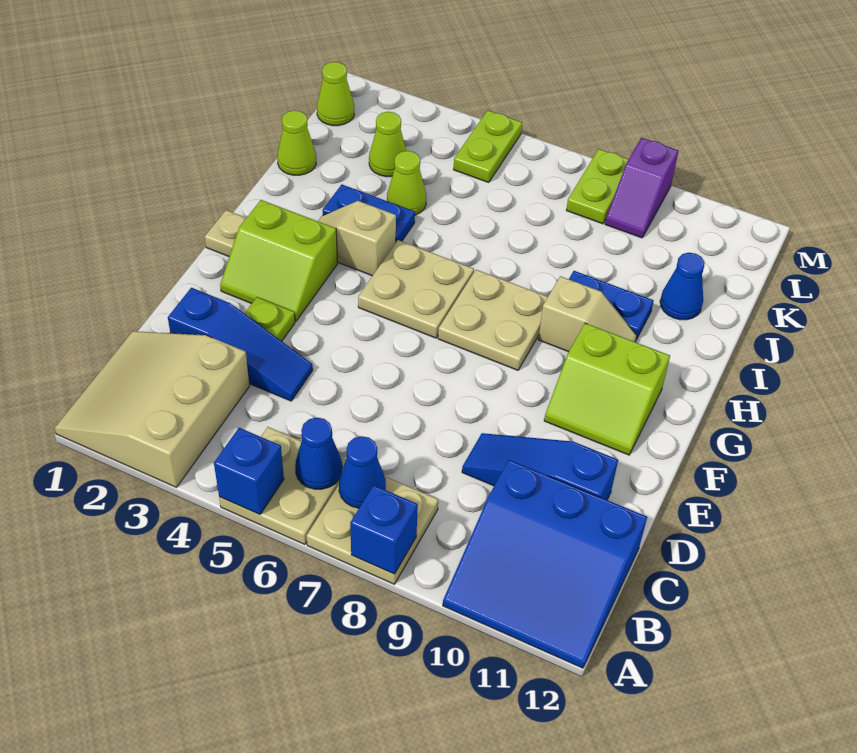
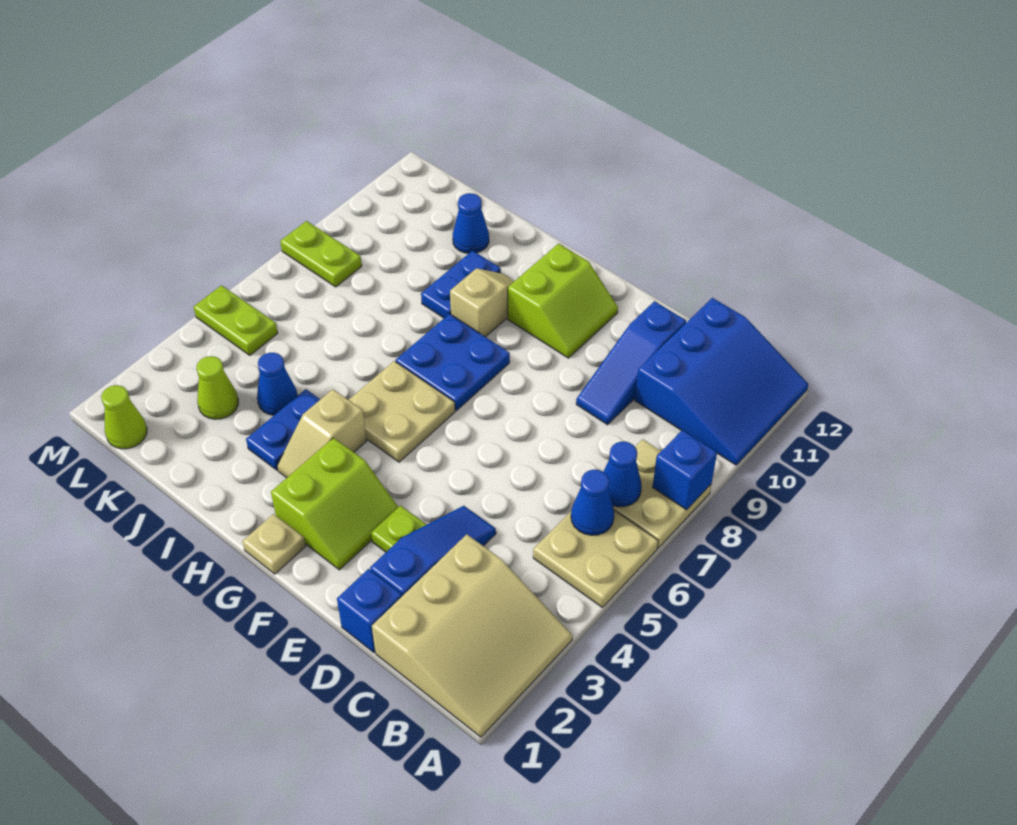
tan slope A1:C3 level 1 top 3 -> tan slope A1:C3 level 1 top C
blue brick A5 level 2 -> blue brick D1 level 1
tan plate G7:H8 level 1 -> blue plate G7:H8 level 1
lime cone J1 level 1 -> none
lime cone J4 level 1 -> blue cone J4 level 1
purple slope L9:M9 level 1 top M -> none

